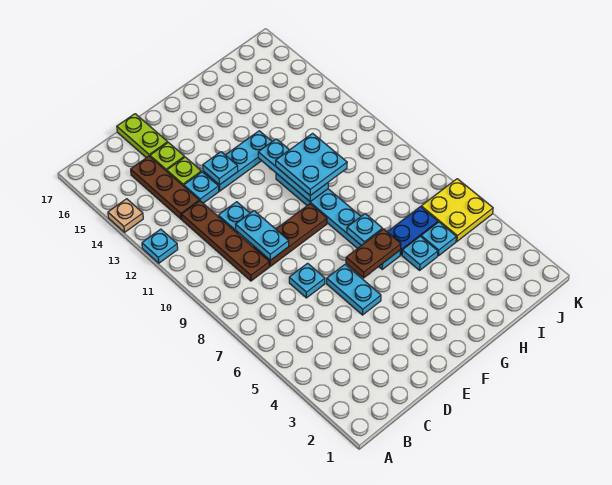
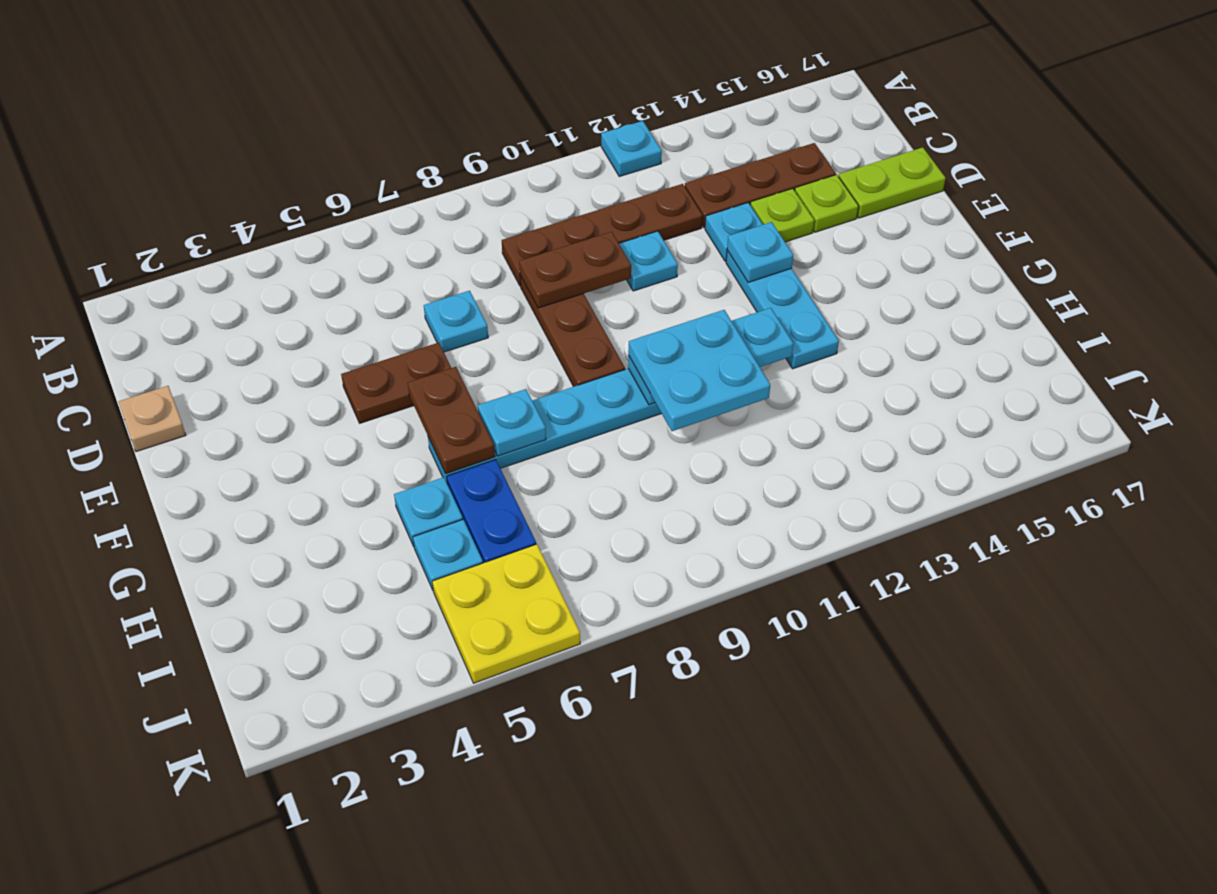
tan plate A14 level 1 -> tan plate D1 level 1
cyan plate D9:D10 level 2 -> brown plate D9:D10 level 2
cyan plate E5:E6 level 1 -> brown plate E5:E6 level 1

